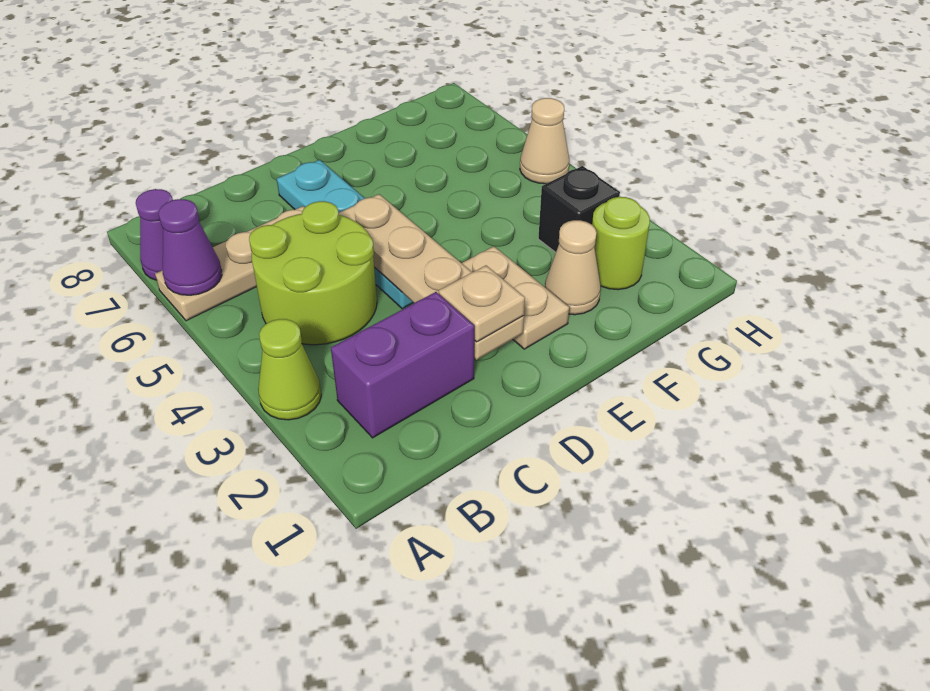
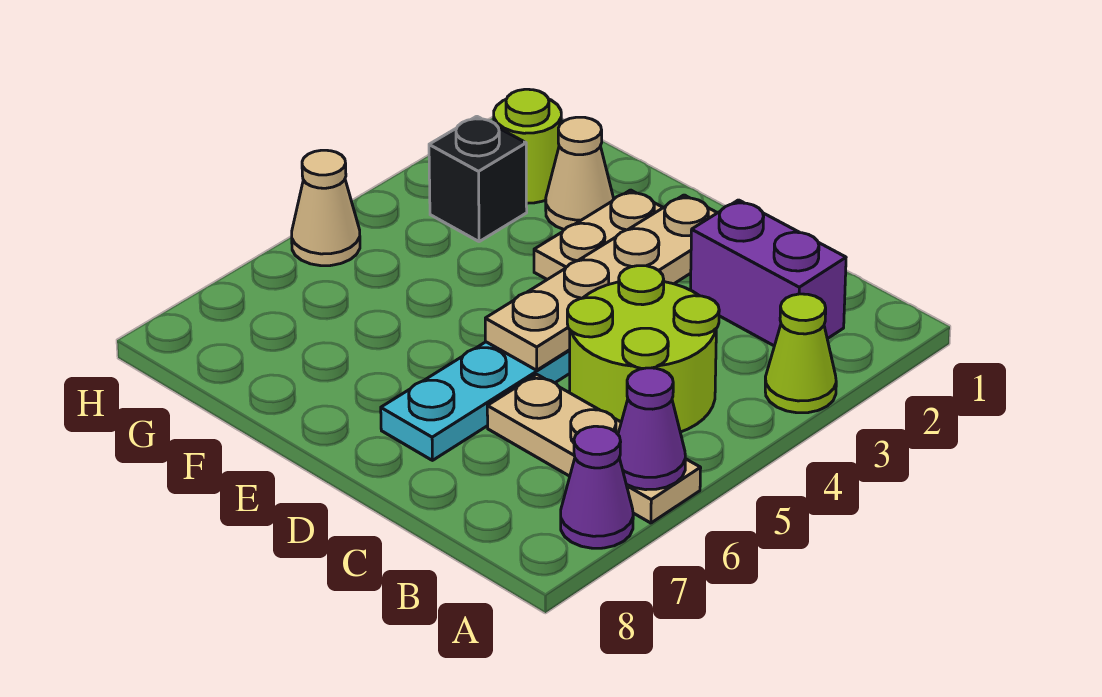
tan plate D2 level 3 -> none

